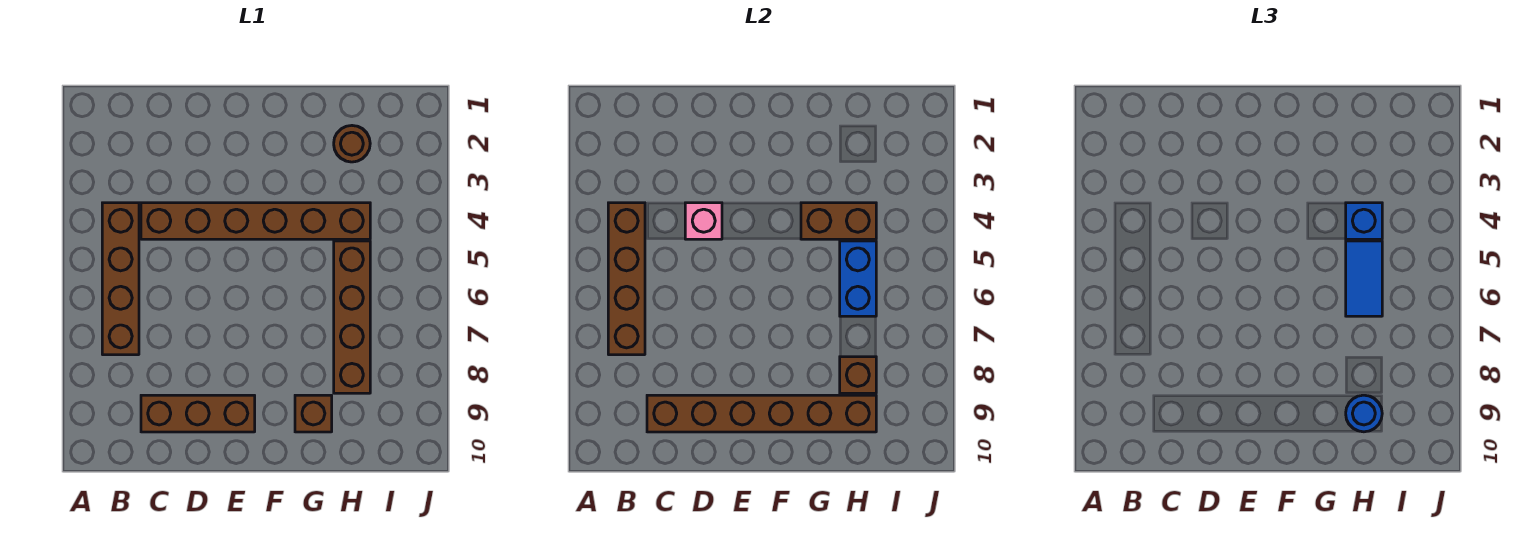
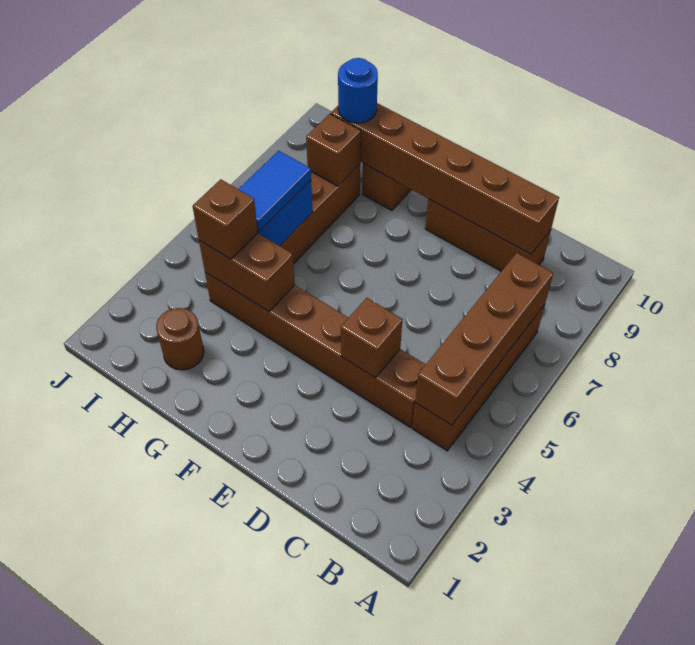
pink brick D4 level 2 -> brown brick D4 level 2
blue brick H4 level 3 -> brown brick H4 level 3

